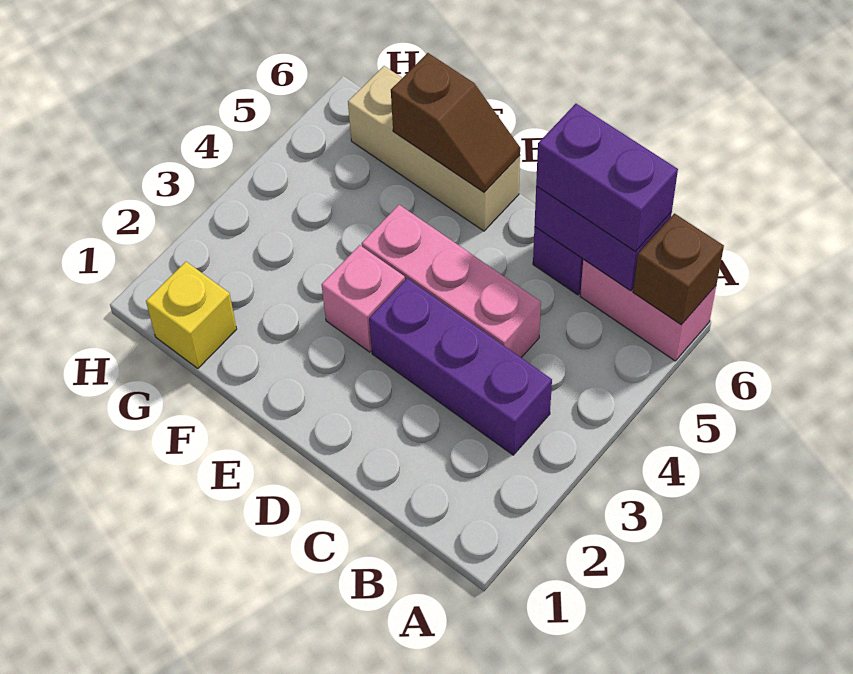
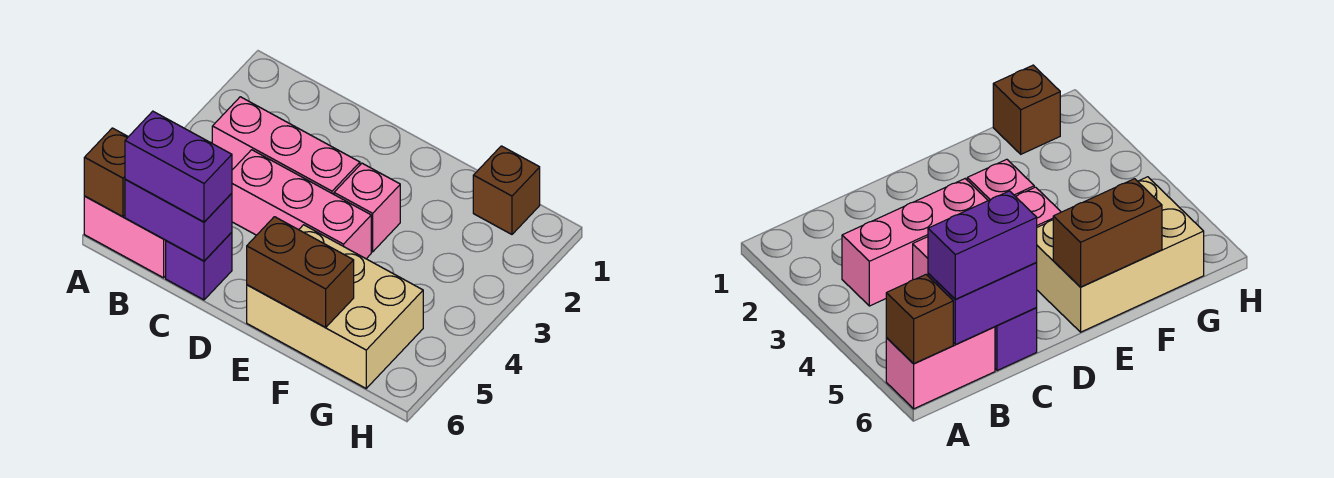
purple brick B3:D3 level 1 -> pink brick B3:D3 level 1
tan brick E6:G6 level 1 -> tan brick E5:G6 level 1
brown slope E6:F6 level 2 top F -> brown brick E6:F6 level 2
yellow brick G1 level 1 -> brown brick G1 level 1

